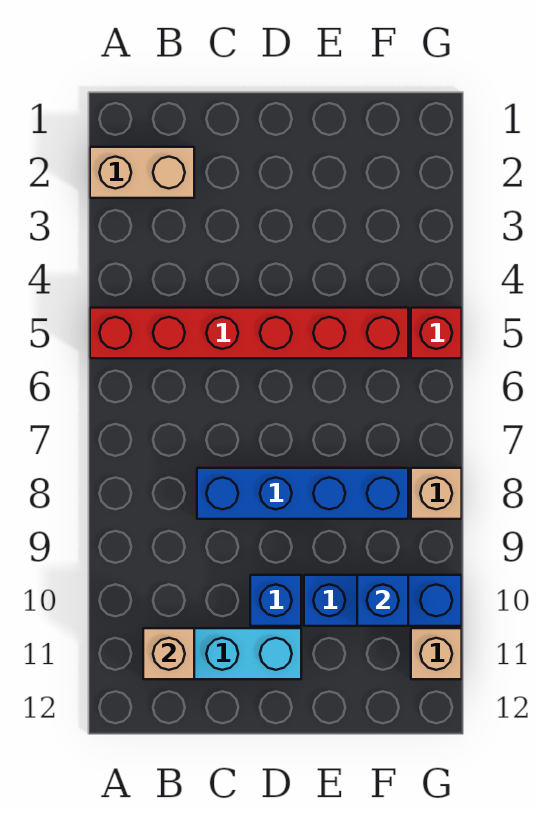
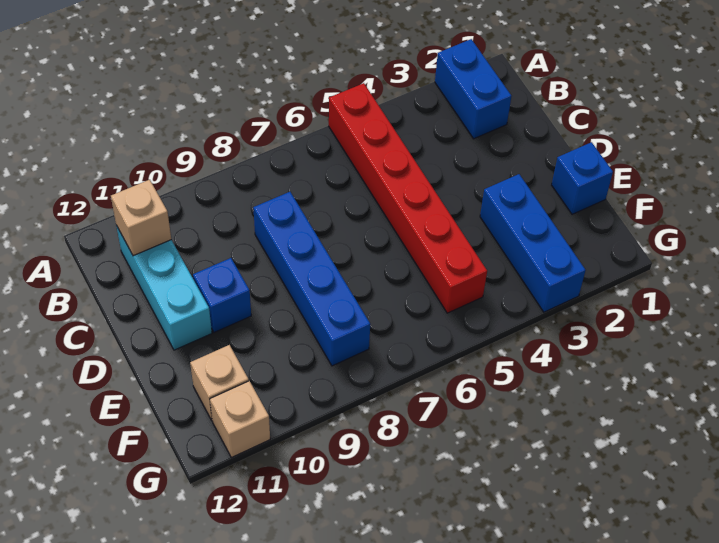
tan brick A2:B2 level 1 -> blue brick A2:B2 level 1
blue brick E10:G10 level 1 -> blue brick E3:G3 level 1
blue brick F10 level 2 -> blue brick E1 level 1
red brick G5 level 1 -> none
tan brick G8 level 1 -> tan brick F11 level 1

